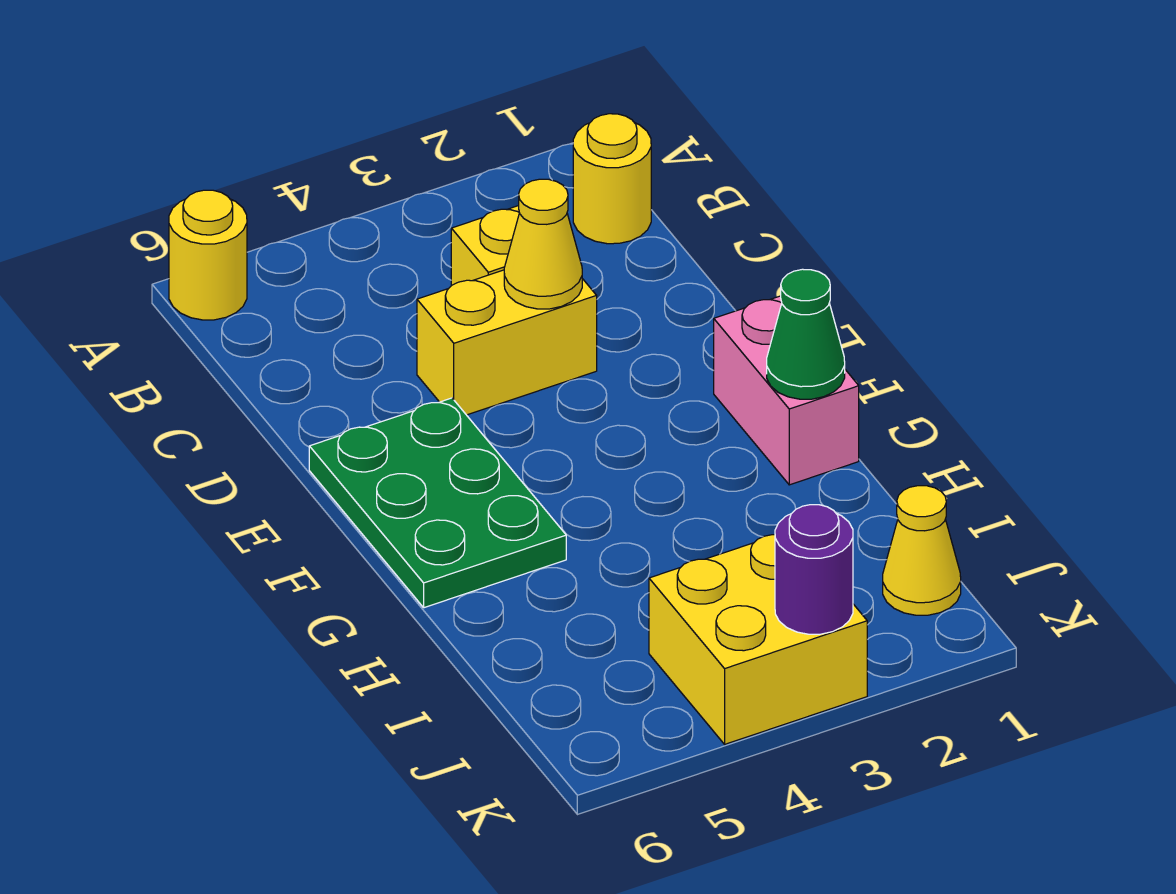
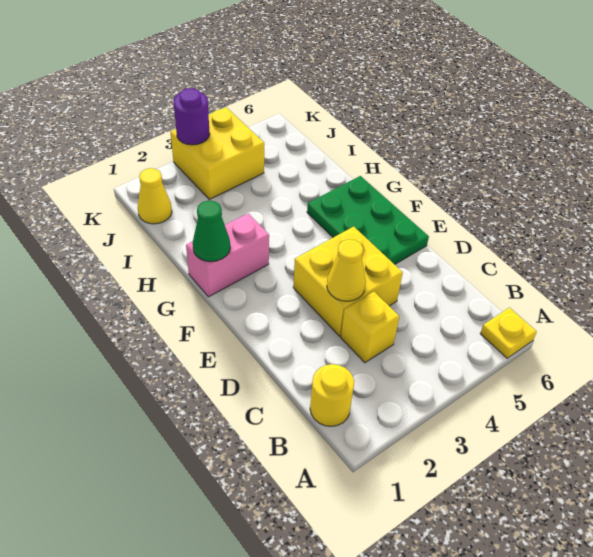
yellow round brick A6 level 1 -> yellow plate A6 level 1
yellow brick D3:D4 level 1 -> yellow brick D3:E4 level 1
pink brick F1:G1 level 1 -> pink brick G1:G2 level 1

